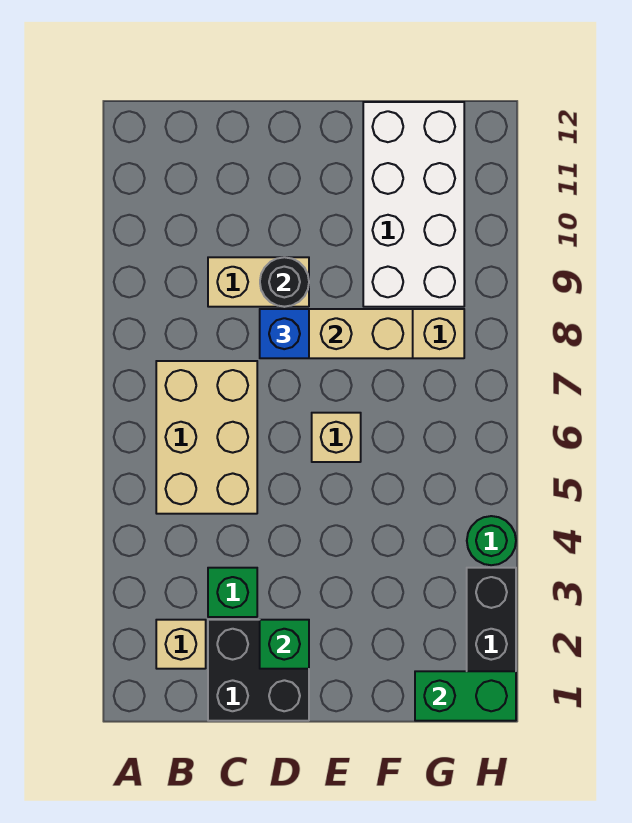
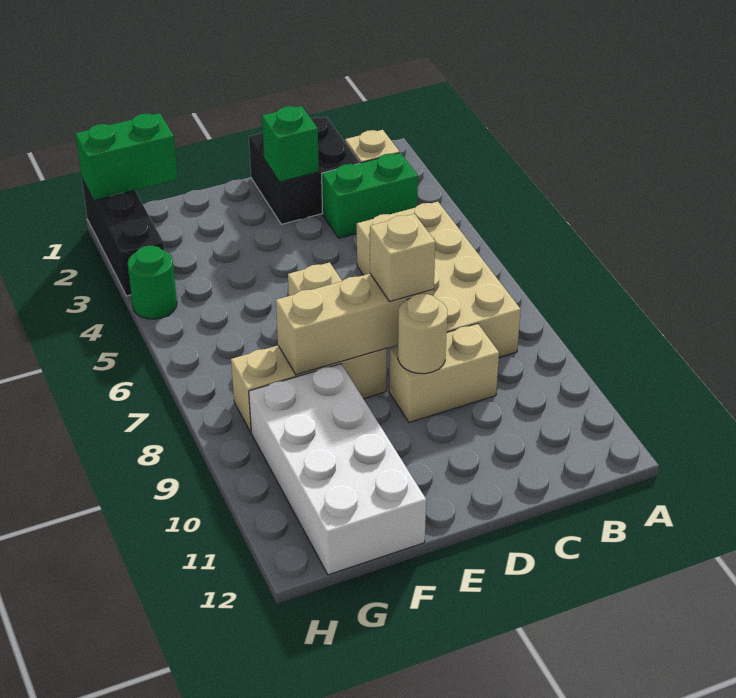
tan brick B5:C7 level 1 -> tan brick B5:C8 level 1
green brick C3 level 1 -> green brick B3:C3 level 1
blue brick D8 level 3 -> tan brick D8 level 3
black round brick D9 level 2 -> tan round brick D9 level 2

